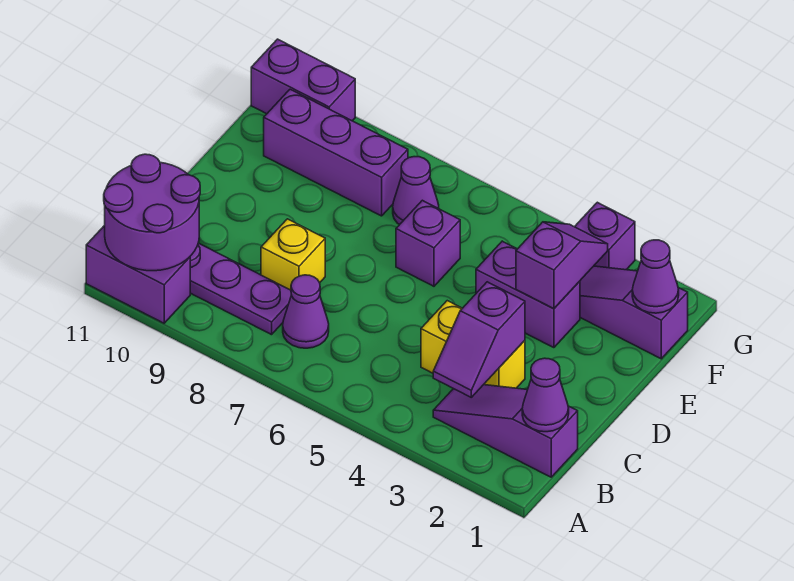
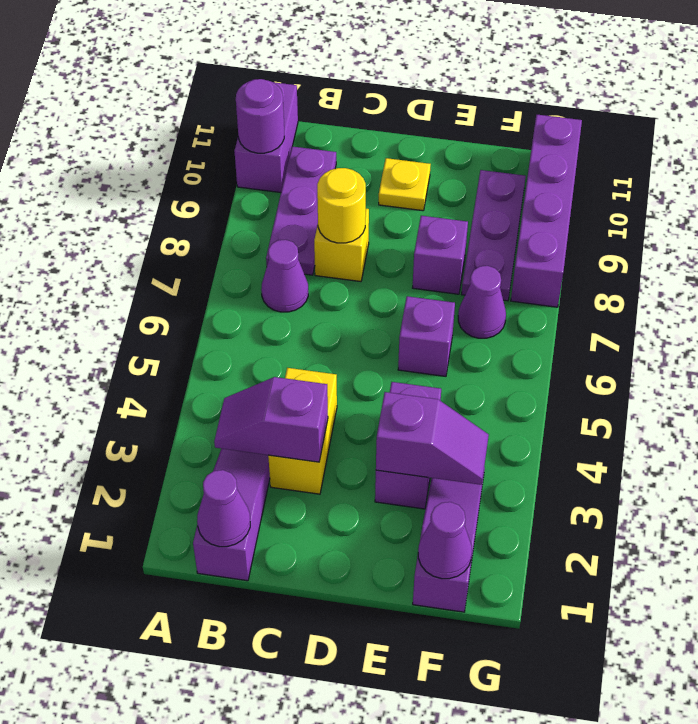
purple round brick A10:B11 level 2 -> purple round brick A10 level 2
none -> yellow round brick C8 level 2
none -> yellow plate D10 level 1
purple brick F8:F10 level 1 -> purple plate F8:F10 level 1
purple brick G3 level 1 -> purple brick E8 level 1
purple brick G10:G11 level 1 -> purple brick G8:G11 level 1

